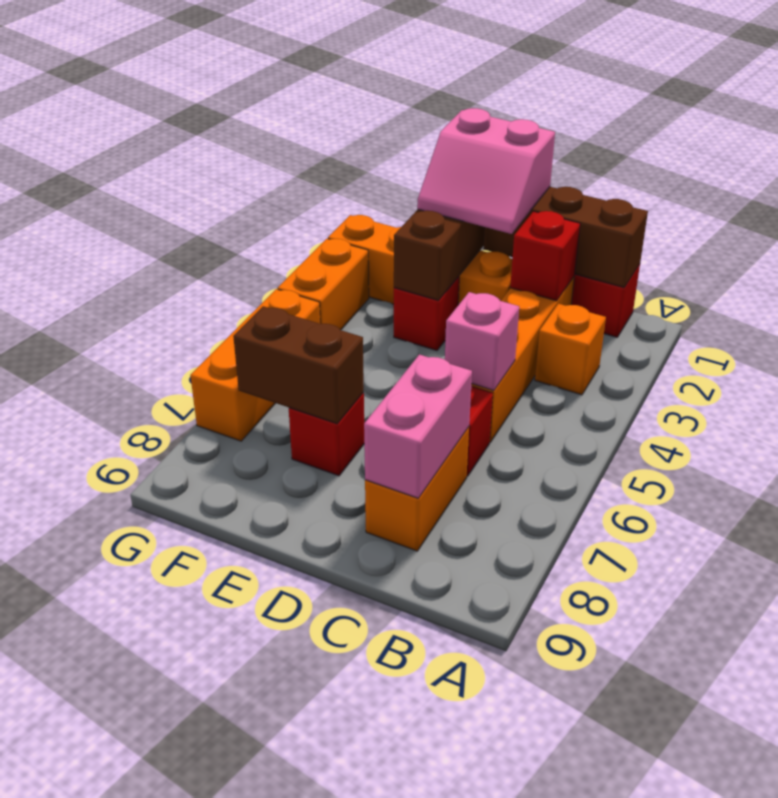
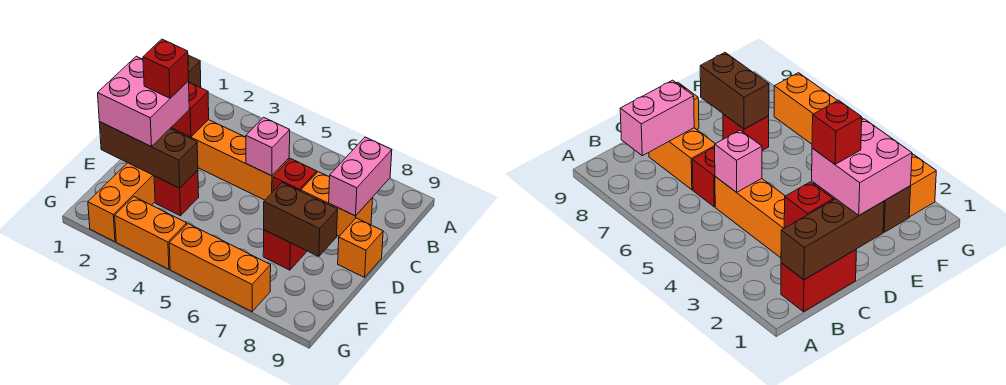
orange brick B3 level 1 -> orange brick D9 level 1
pink brick C7:C8 level 2 -> pink brick B8:C8 level 2
pink slope D1:E2 level 3 top 1 -> pink brick D1:E2 level 3
none -> red brick D2 level 4
brown brick E7:F7 level 2 -> brown brick E7:E8 level 2

